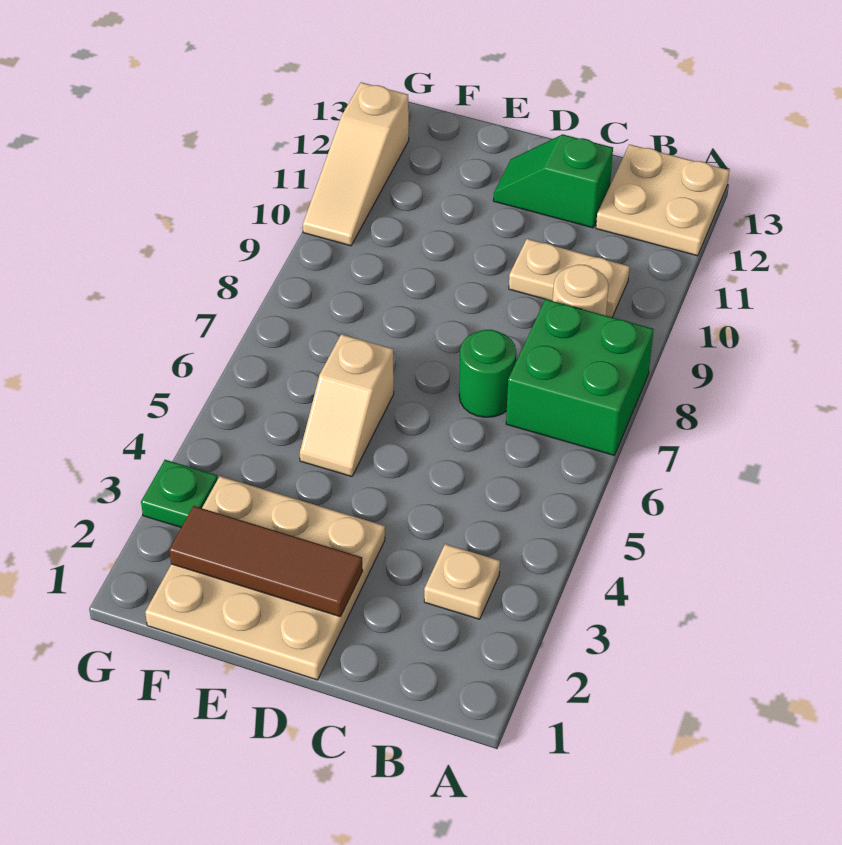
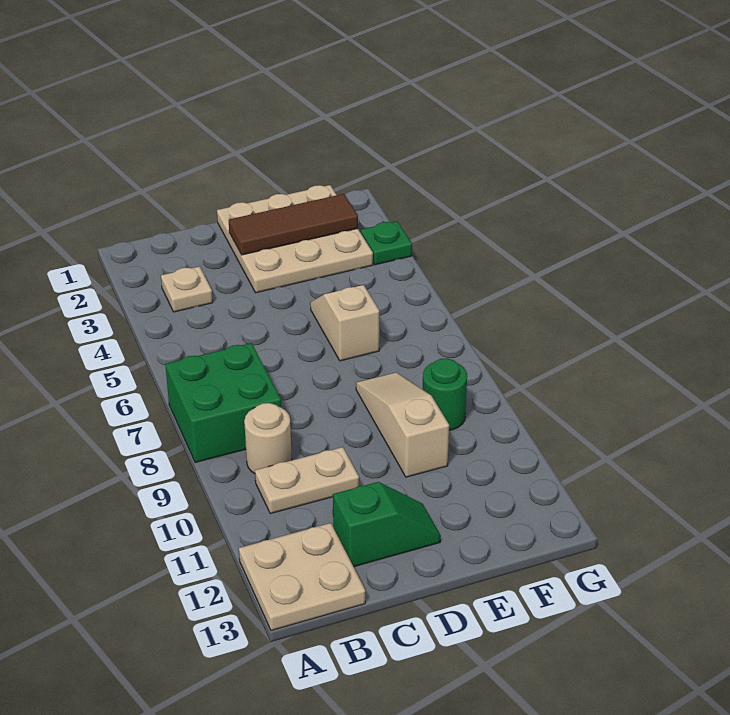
green round brick C7 level 1 -> green round brick F9 level 1
tan slope G10:G12 level 1 top 12 -> tan slope E8:E10 level 1 top 10

